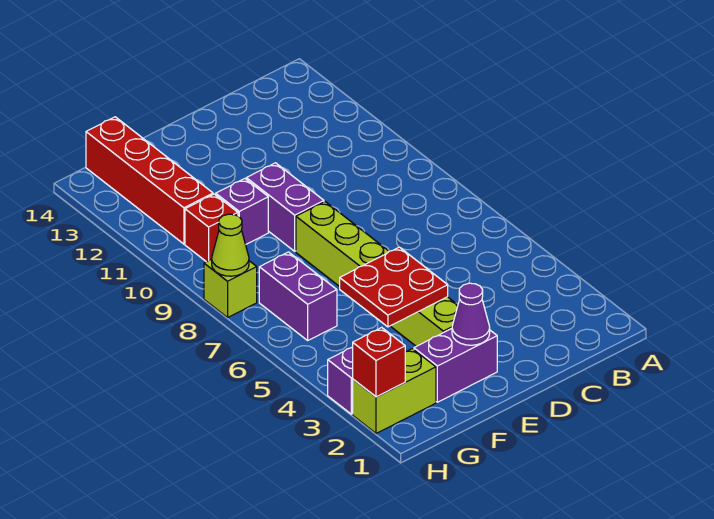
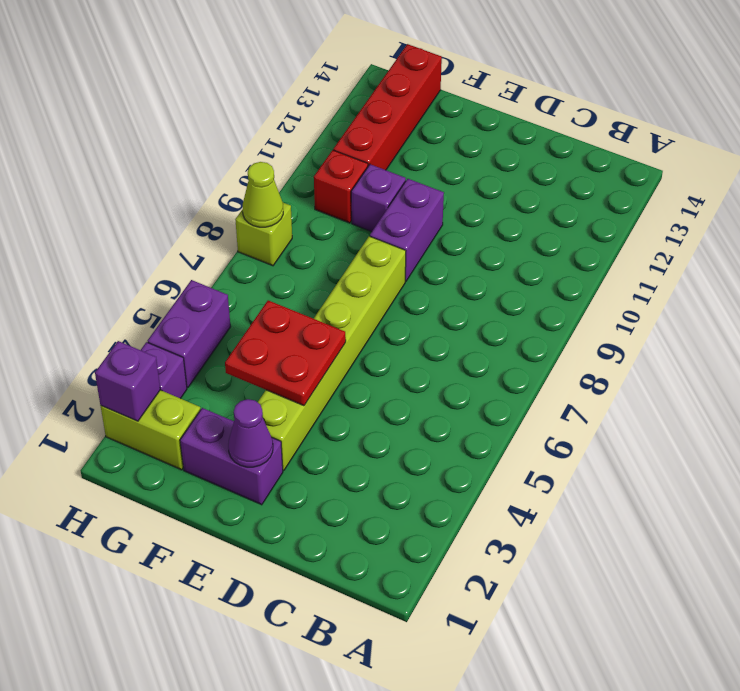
purple brick G6:G7 level 1 -> purple brick H4:H5 level 1
red brick H2 level 2 -> purple brick H2 level 2

